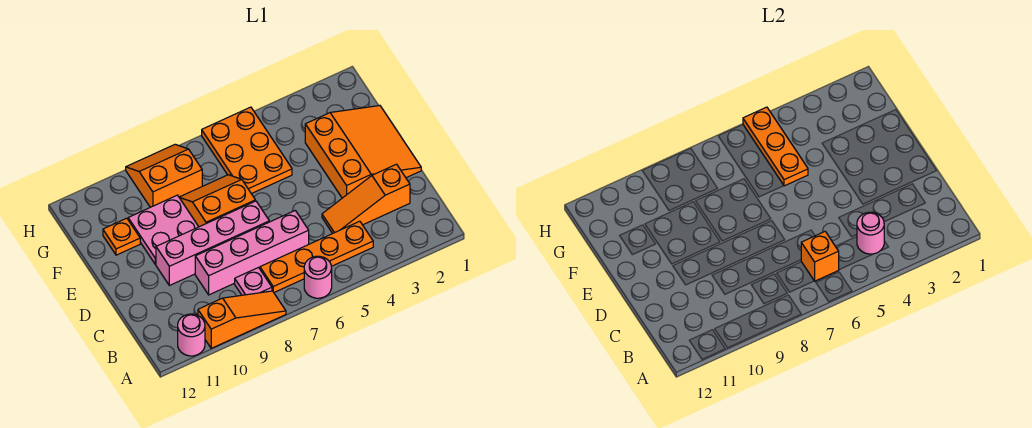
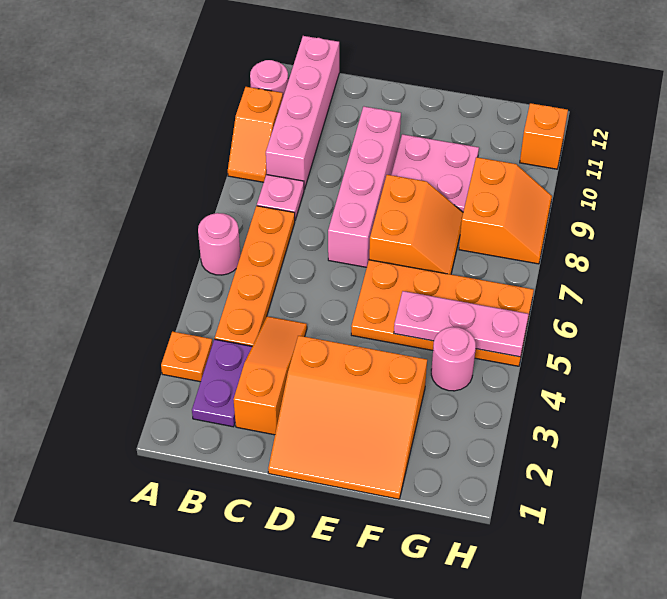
orange slope A8:A10 level 1 top 10 -> orange slope A9:A10 level 1 top 10
none -> purple plate B2:B3 level 1
pink round brick B4 level 2 -> pink round brick G4 level 1
orange brick B6 level 2 -> orange brick H11 level 1
pink brick C6:C9 level 1 -> pink brick B9:B12 level 1
orange plate F5:H6 level 1 -> orange plate E5:H6 level 1
orange plate F5:H5 level 2 -> pink plate F5:H5 level 2
orange plate F11 level 1 -> orange plate A3 level 1

